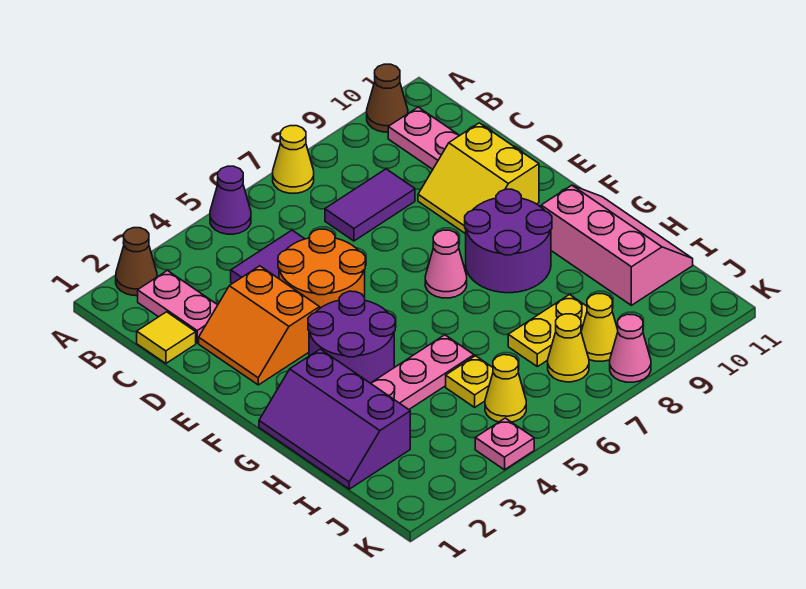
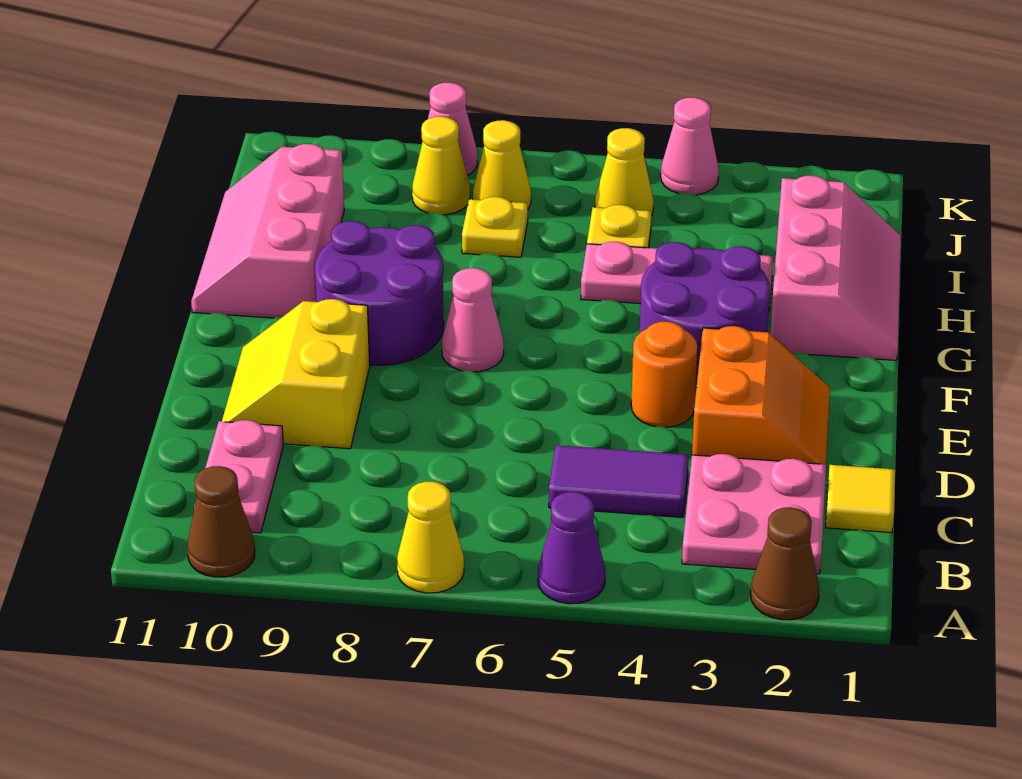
pink plate B2:C2 level 1 -> pink plate B2:C3 level 1
purple tile C7:C8 level 1 -> none
orange round brick D4:E5 level 1 -> orange round brick E4 level 1
yellow slope D9:E10 level 1 top 10 -> yellow slope D9:E10 level 1 top 9
purple slope G1:I2 level 1 top 2 -> pink slope G1:I2 level 1 top 2
yellow plate I7:I8 level 1 -> yellow plate I7 level 1
pink plate K4 level 1 -> pink cone K4 level 1

